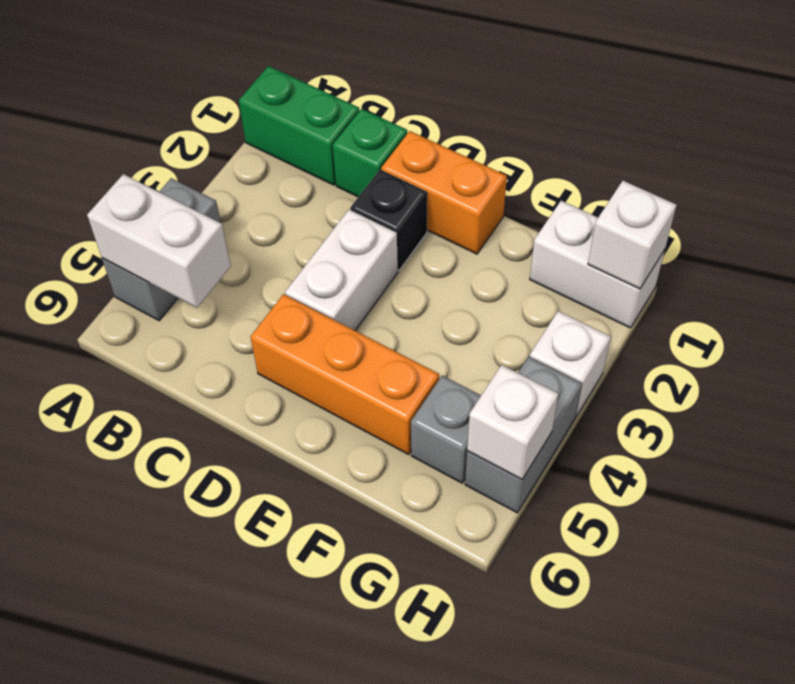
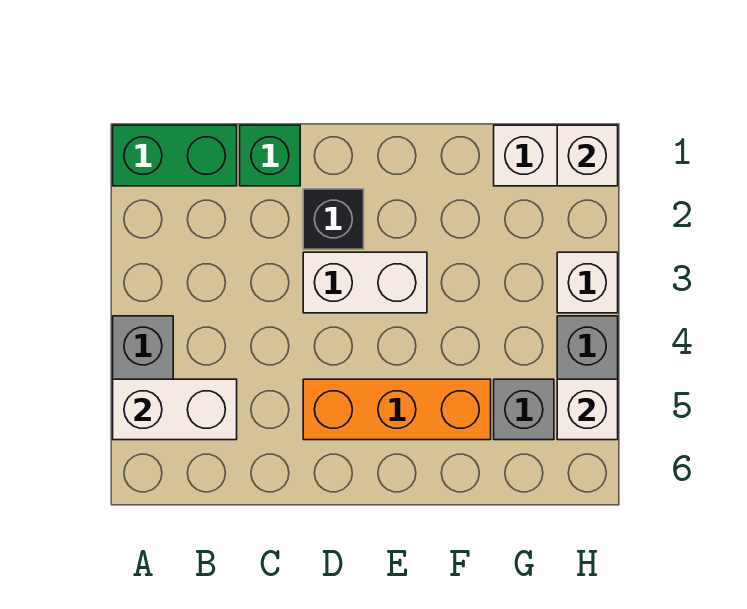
orange brick D1:E1 level 1 -> none
white brick D3:D4 level 1 -> white brick D3:E3 level 1

